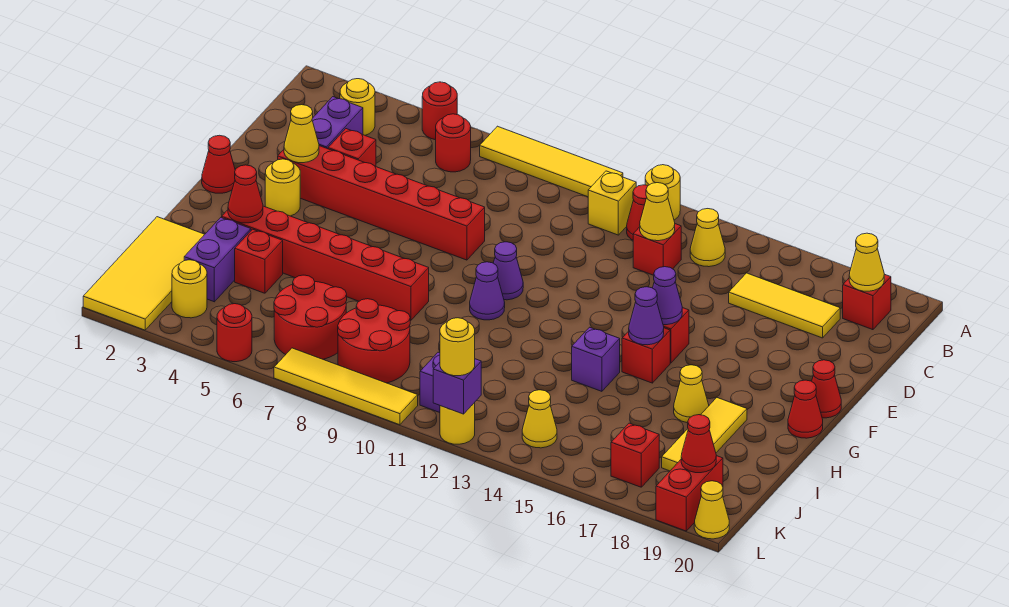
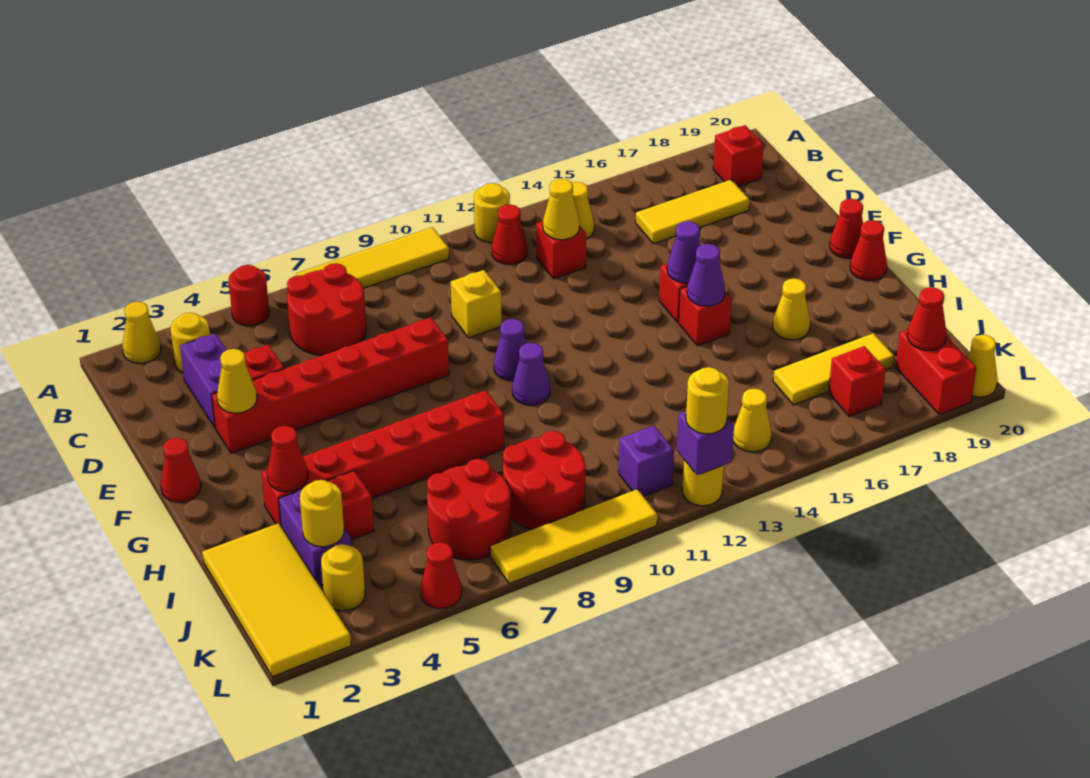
red round brick B6 level 1 -> red round brick B6:C7 level 1
yellow brick B11 level 1 -> yellow brick D10 level 1
yellow cone B19 level 2 -> yellow cone A2 level 1
yellow round brick F3 level 1 -> yellow round brick J3 level 2
purple brick H14 level 1 -> none
yellow tile H18:J18 level 1 -> yellow tile J16:J18 level 1
red round brick L5 level 1 -> red cone L5 level 1

